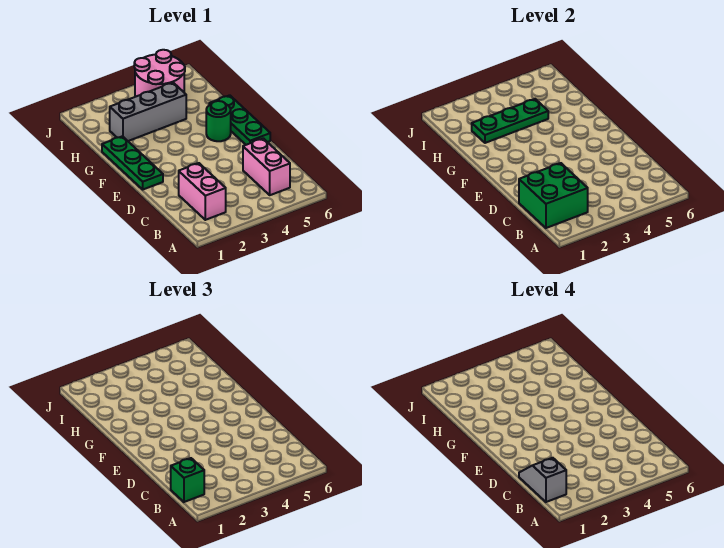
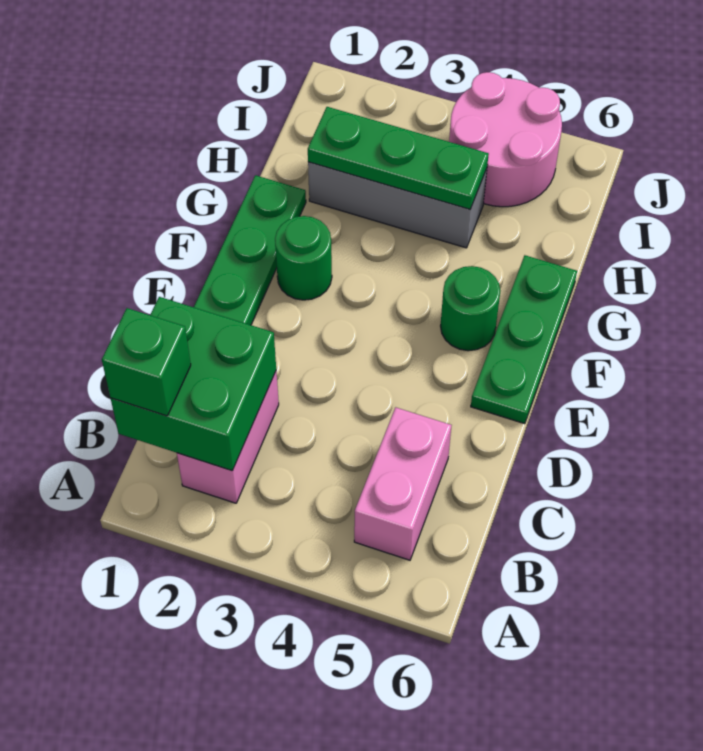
grey slope B1:C1 level 4 top B -> none
none -> green round brick F2 level 1

